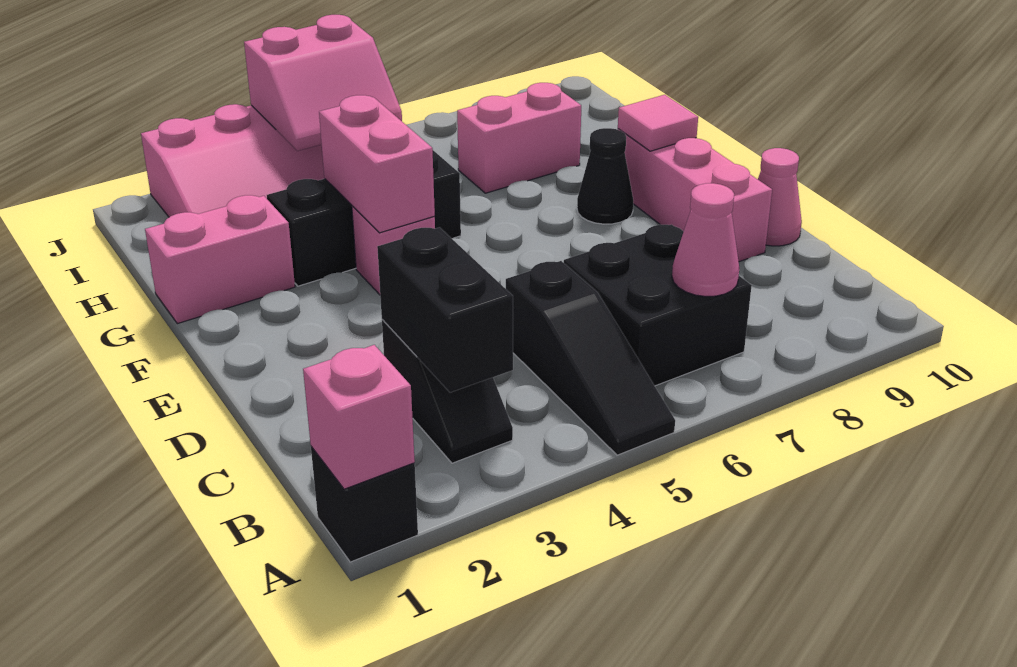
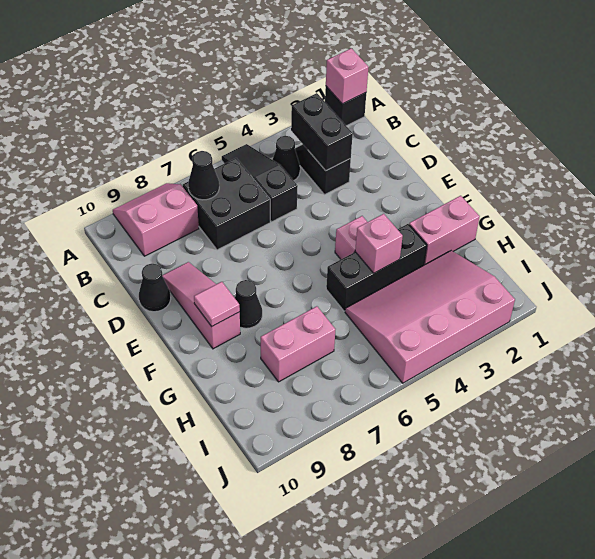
none -> black cone B4 level 1
pink cone B7 level 2 -> black cone B7 level 2
pink brick D9:F9 level 1 -> pink slope D9:F9 level 1 top F
pink cone D10 level 1 -> black cone D10 level 1
pink brick F4:G4 level 2 -> pink brick G4 level 2
pink slope I4:J5 level 2 top J -> pink slope A8:B9 level 1 top B

